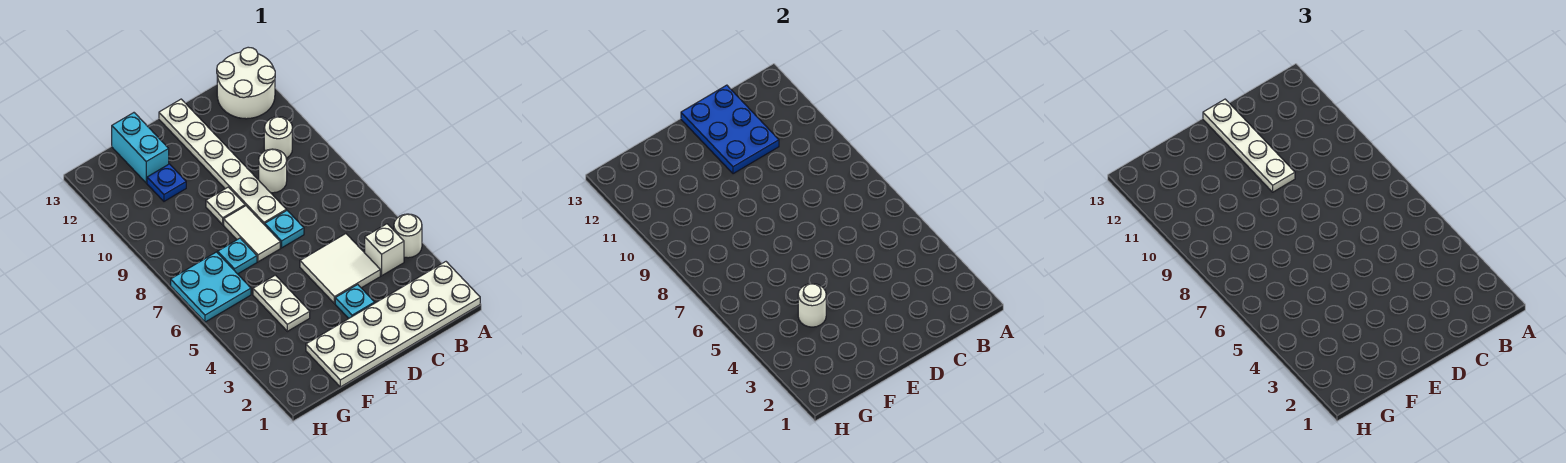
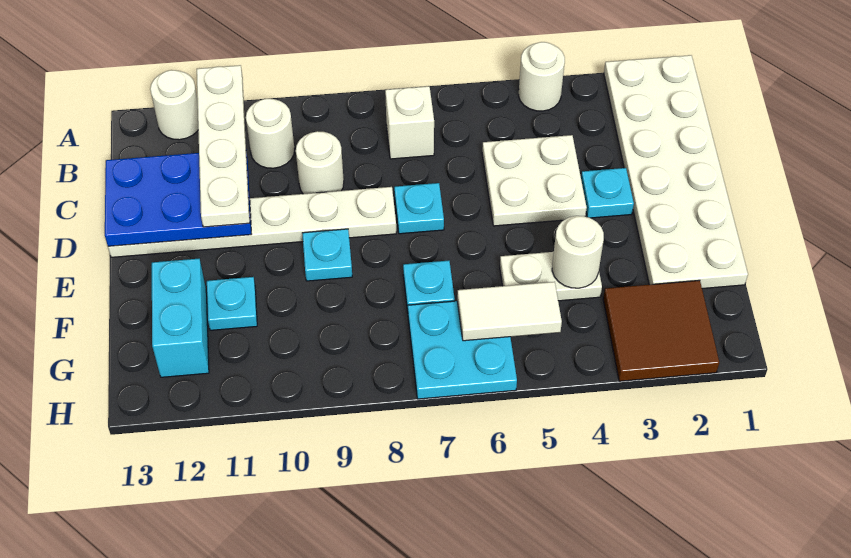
white round brick A12:B13 level 1 -> white round brick A12 level 1
white brick B4 level 1 -> white brick B7 level 1
white tile C4:D5 level 1 -> white plate C4:D5 level 1
white plate D10:D13 level 3 -> white plate A11:D11 level 3
white tile E7:E8 level 1 -> white tile G5:G6 level 2
white plate E9 level 1 -> cyan plate E9 level 1
blue plate F11 level 1 -> cyan plate F11 level 1
cyan brick F12:F13 level 1 -> cyan brick F12:G12 level 1
none -> brown tile G2:H3 level 1

